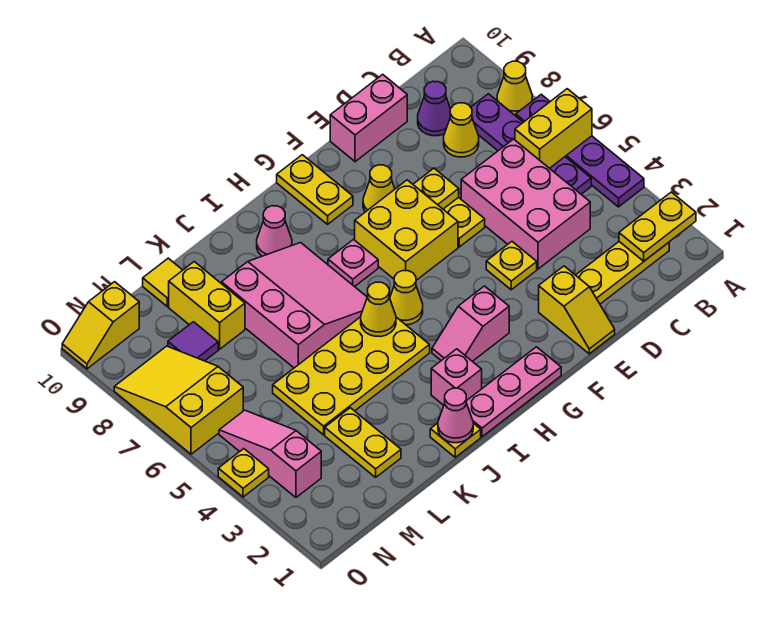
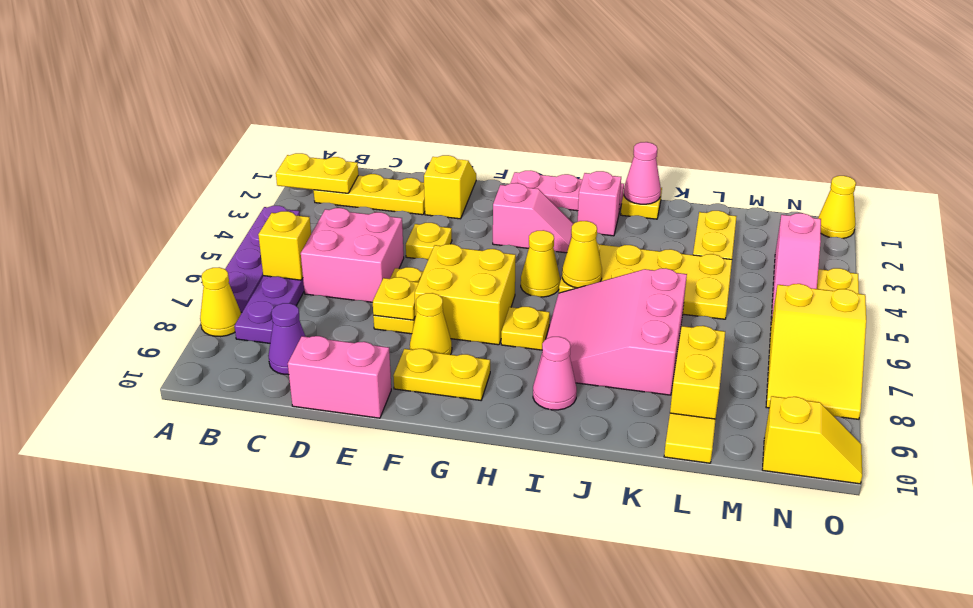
yellow brick A6:B6 level 2 -> yellow brick B6 level 2
pink brick C4:D6 level 1 -> pink brick C5:D6 level 1
yellow cone C8 level 1 -> yellow cone O1 level 1
yellow plate G9:G10 level 1 -> yellow plate F9:G9 level 1
pink plate H7 level 1 -> yellow plate H7 level 1
purple tile M8 level 1 -> none

